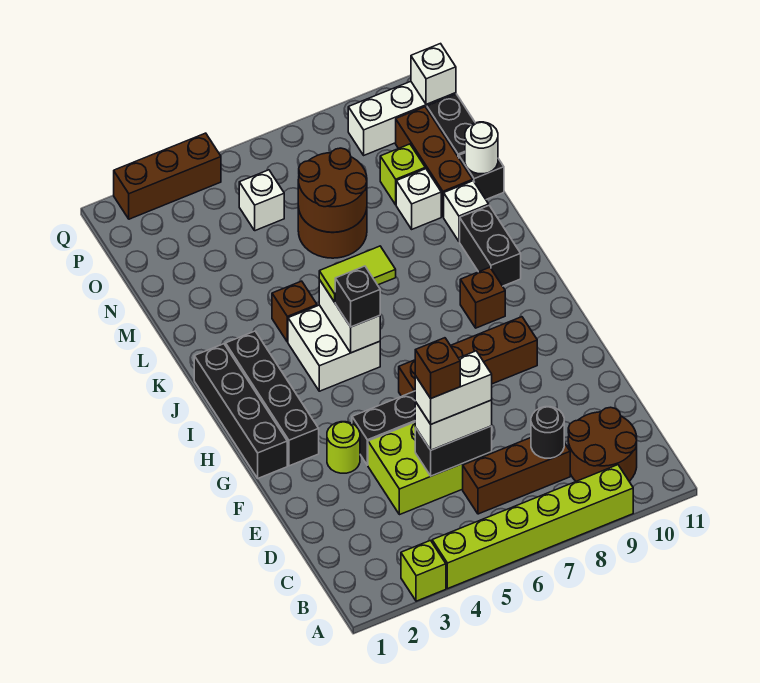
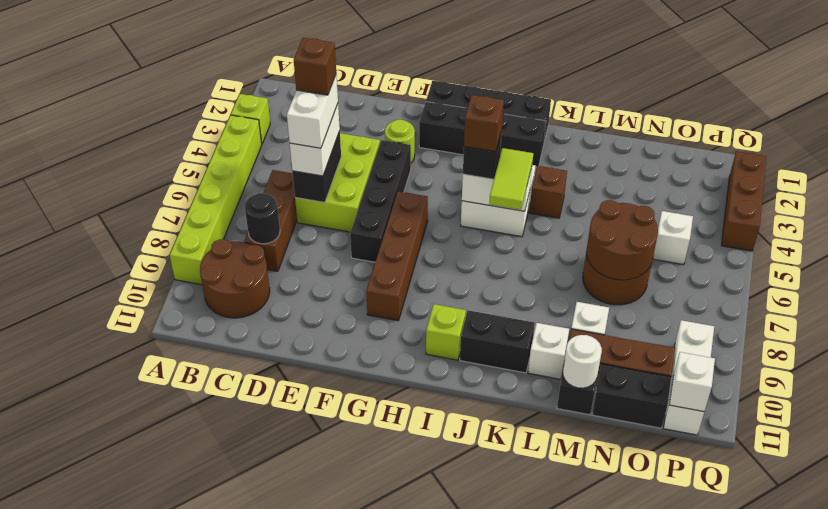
brown brick I9 level 1 -> brown brick I5 level 4
lime brick N9 level 1 -> lime brick I10 level 1

